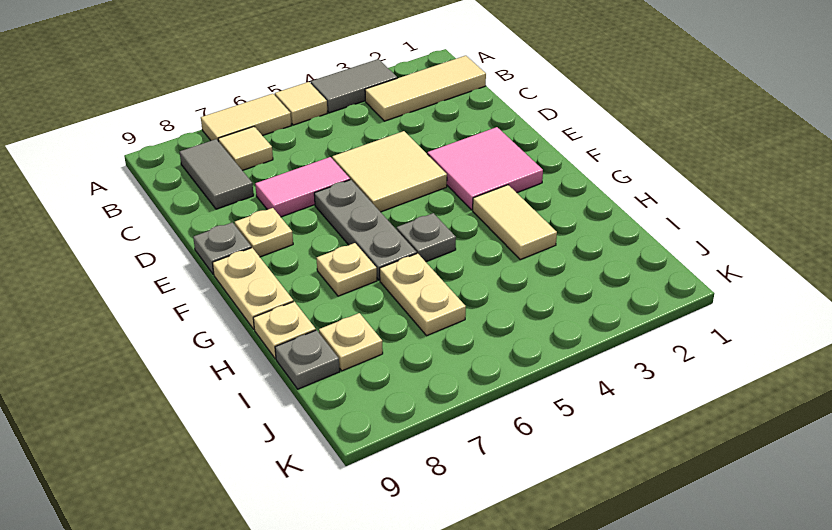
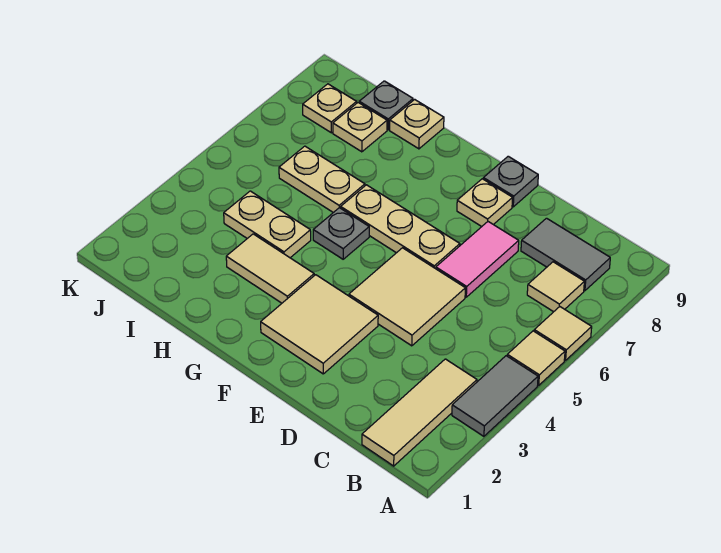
tan tile A6:A7 level 1 -> tan tile A6 level 1
pink tile E2:F3 level 1 -> tan tile E2:F3 level 1
grey plate E6:G6 level 1 -> tan plate E6:G6 level 1
tan plate F9:G9 level 1 -> tan plate H4:I4 level 1
tan plate G7 level 1 -> tan plate J8 level 1

